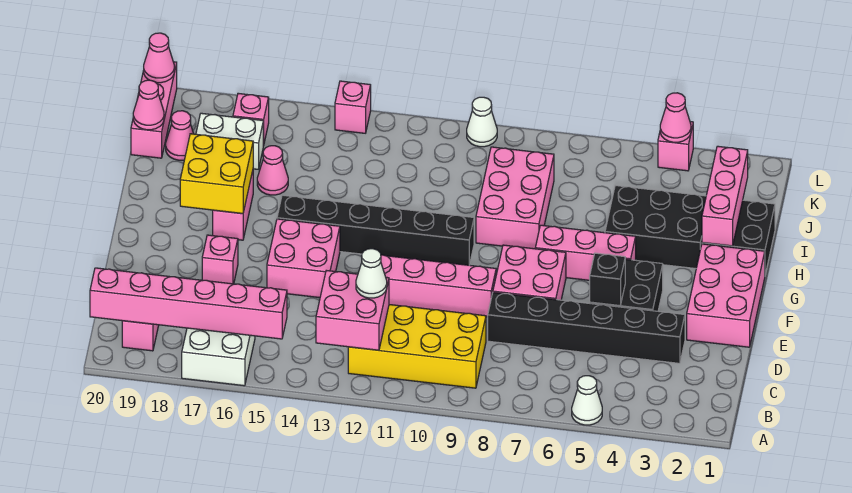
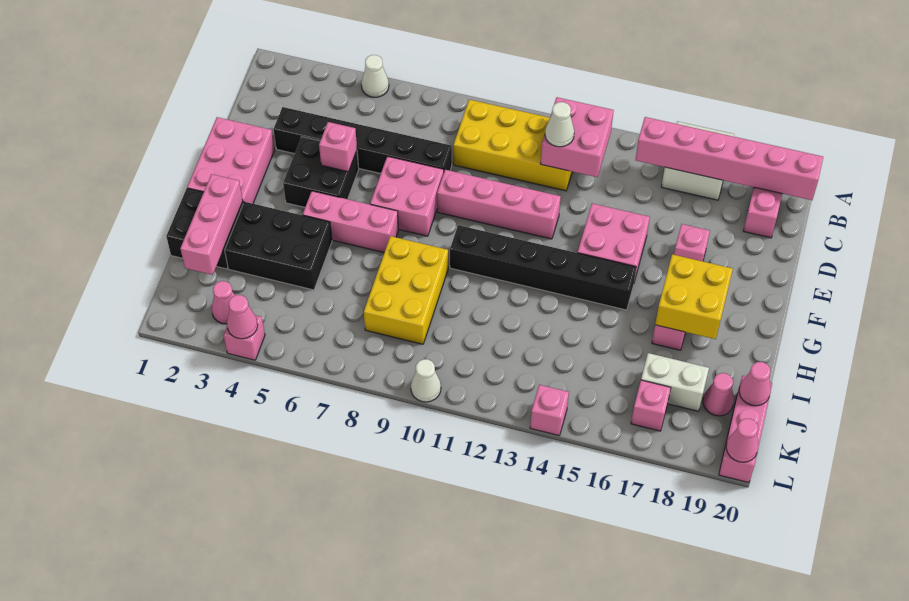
black brick E5 level 2 -> pink brick E5 level 2
pink brick H8:J9 level 1 -> yellow brick H8:J9 level 1
pink cone I16 level 1 -> pink cone K3 level 1

